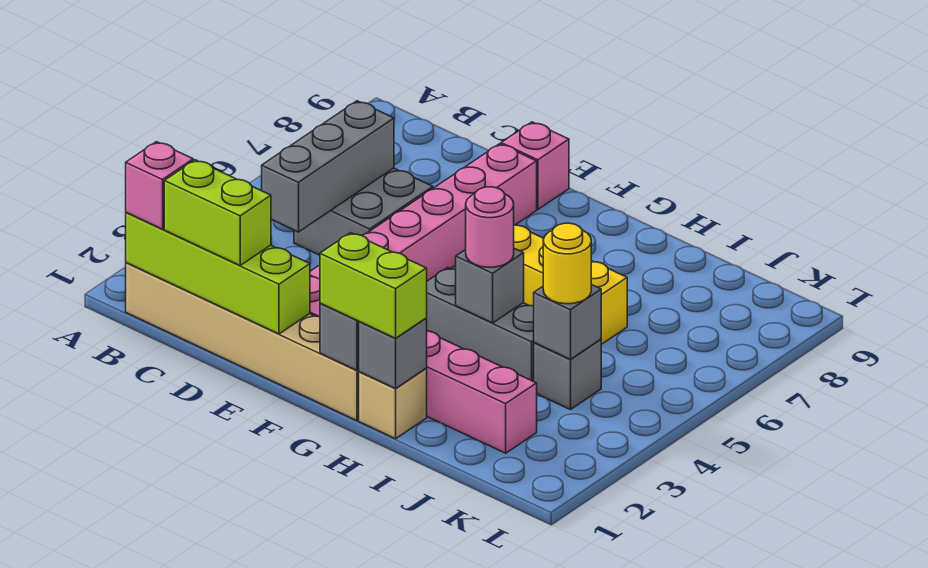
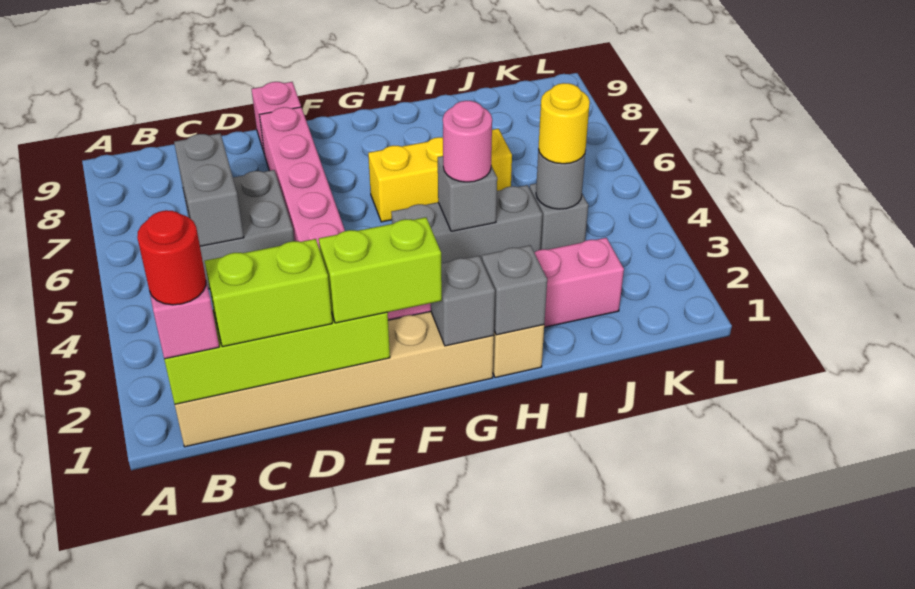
none -> red round brick B1 level 4
grey brick C4:C6 level 2 -> grey brick C5:C6 level 2
lime brick G1:H1 level 3 -> lime brick E1:F1 level 3
grey brick J4 level 2 -> grey round brick J4 level 2

